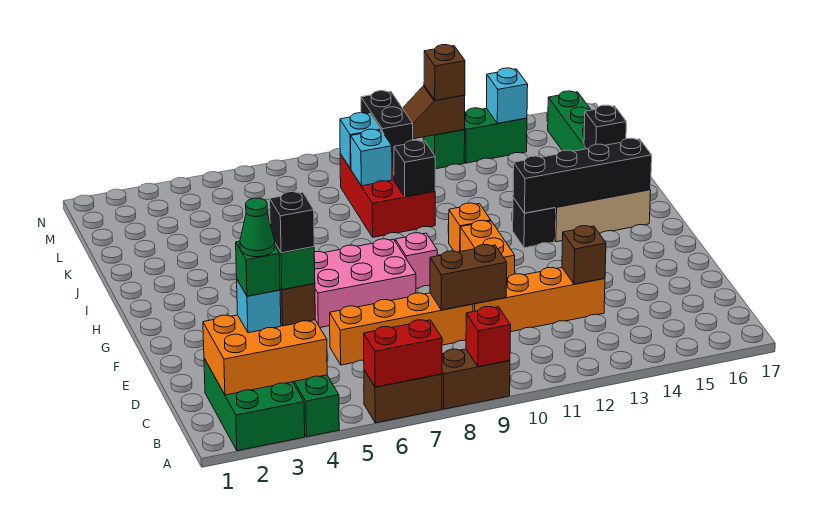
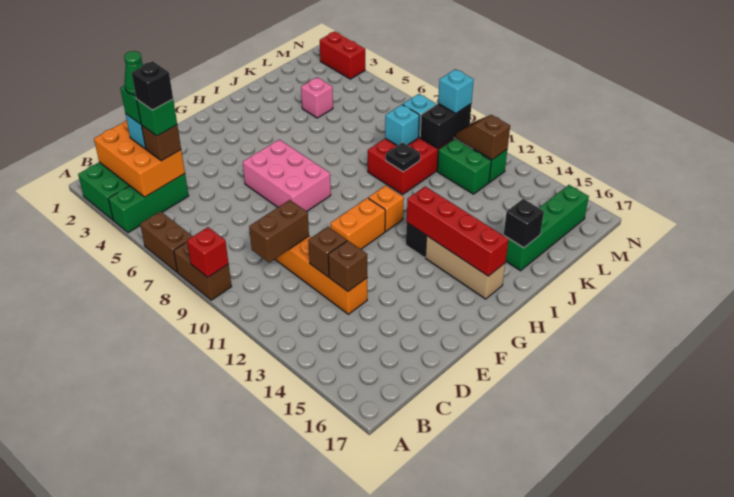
red brick A6:A7 level 2 -> red brick N2:N3 level 1
orange brick D6:D9 level 1 -> none
brown brick D9:D10 level 2 -> brown brick C10:D10 level 2
pink brick G9 level 1 -> pink brick K4 level 1
black brick H13:H16 level 2 -> red brick H13:H16 level 2
black brick J10 level 2 -> black plate J10 level 2
brown brick M12 level 3 -> brown brick D12 level 2
green brick M13:M14 level 1 -> green brick L11:L12 level 1
cyan brick M14 level 2 -> cyan brick M10 level 3

